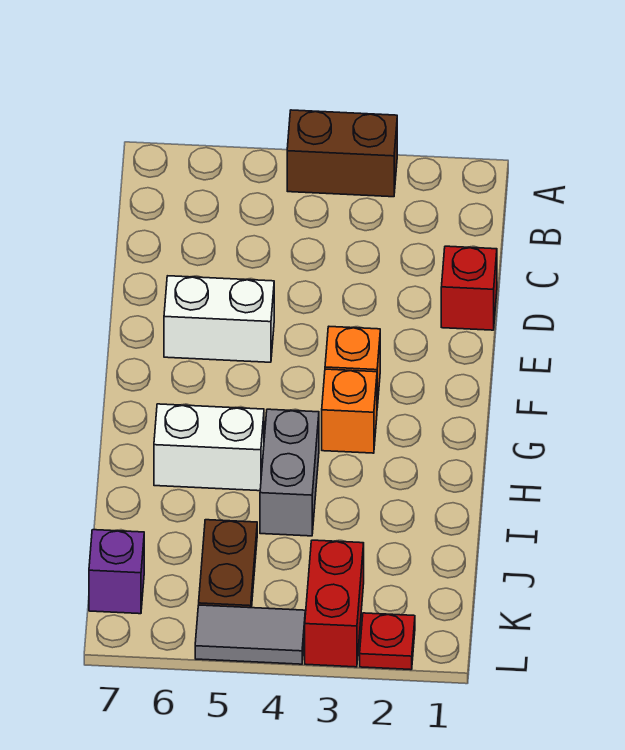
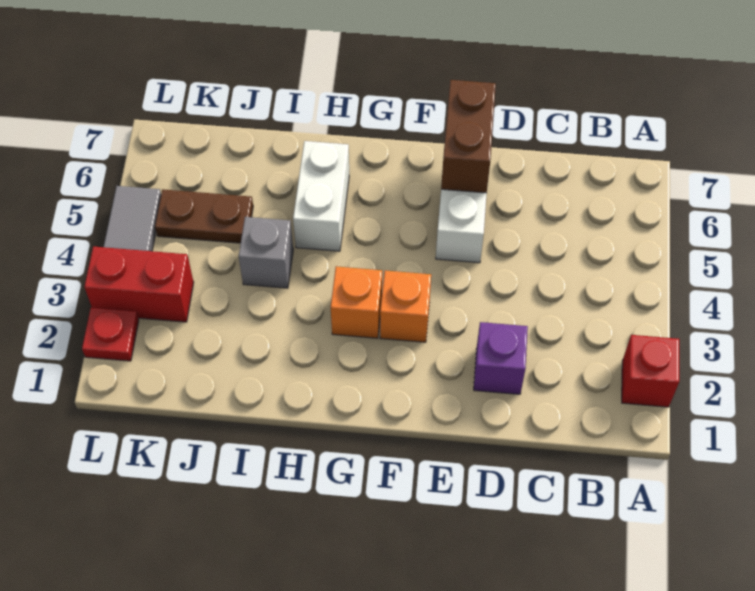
brown brick A3:A4 level 1 -> brown brick E6:E7 level 2
red brick D1 level 1 -> red brick A2 level 1
grey brick H4:I4 level 1 -> grey brick I4 level 1
purple brick K7 level 1 -> purple brick D2 level 1

